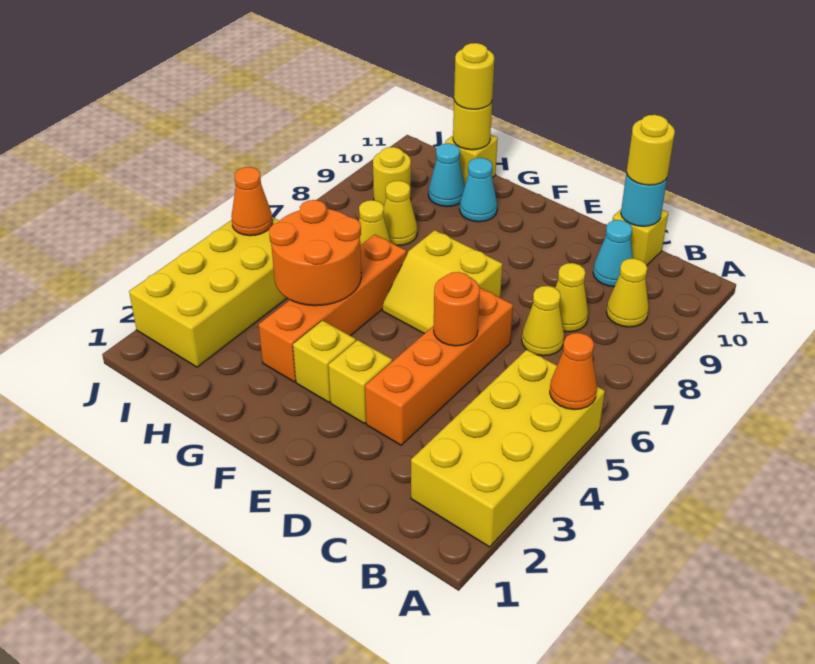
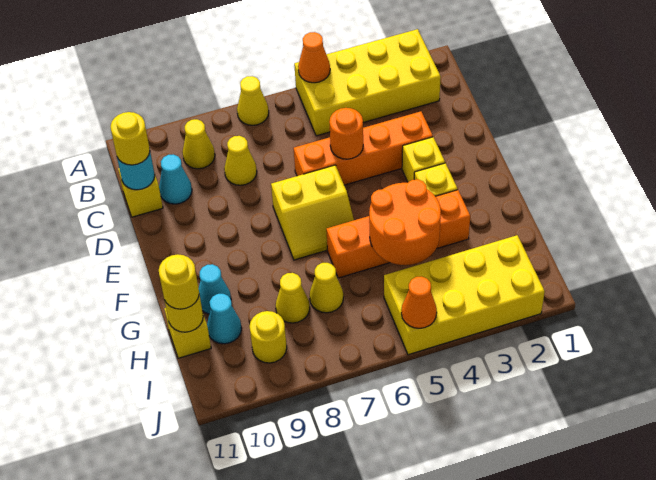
yellow cone C7 level 1 -> yellow cone A7 level 1
yellow slope E6:F7 level 1 top 7 -> yellow slope E6:F7 level 1 top E

